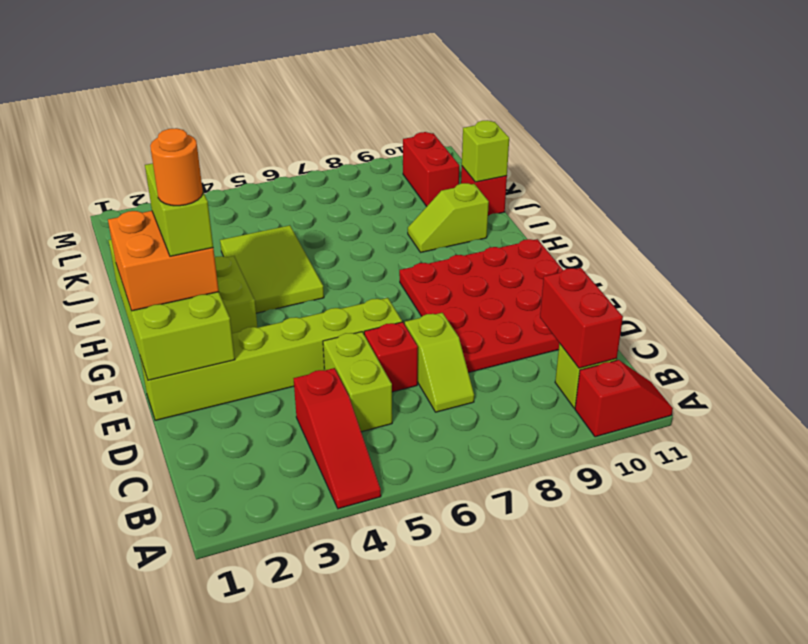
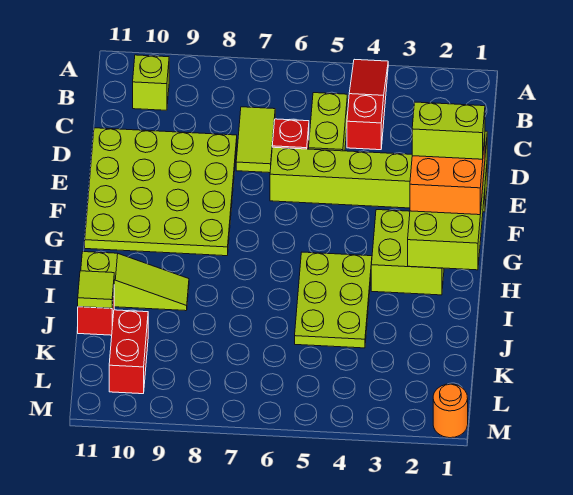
red slope A10:A11 level 1 top 10 -> none
red brick B10:C10 level 2 -> none
lime slope C7:D7 level 1 top D -> lime tile C7:D7 level 1
red plate D8:G11 level 1 -> lime plate D8:G11 level 1
lime brick F2:G2 level 4 -> lime brick F1:F2 level 4
orange round brick F2 level 5 -> orange round brick M1 level 1
lime tile H4:J5 level 1 -> lime plate H4:J5 level 1
lime slope I9:I10 level 1 top 10 -> lime slope I9:I11 level 1 top 11
lime brick J11 level 2 -> lime tile J11 level 2

